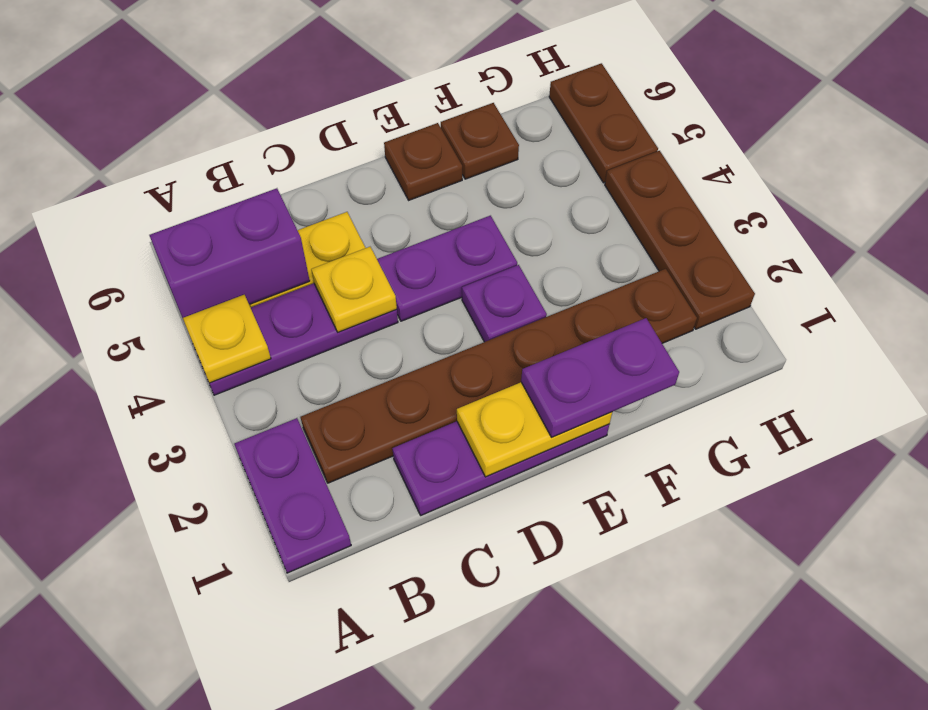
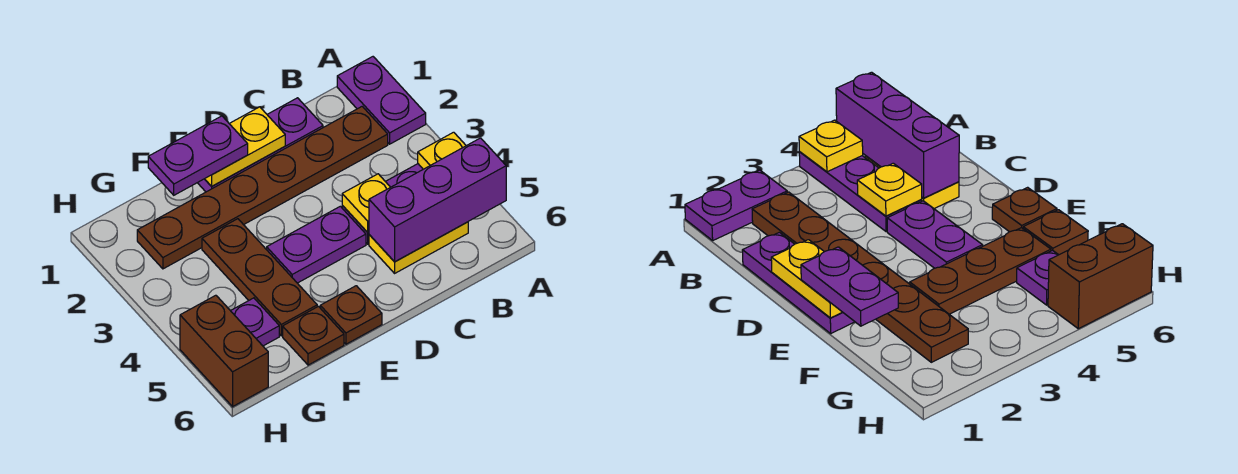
purple brick A5:B5 level 2 -> purple brick A5:C5 level 2
purple plate E3 level 1 -> purple plate G5 level 1
brown plate H2:H4 level 1 -> brown plate F3:F5 level 1
brown plate H5:H6 level 1 -> brown brick H5:H6 level 1

